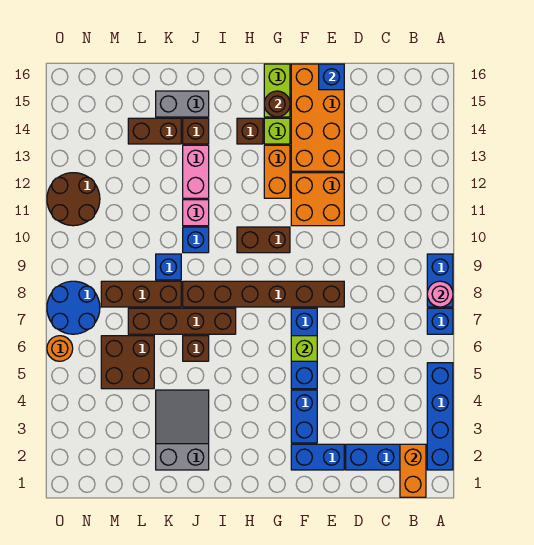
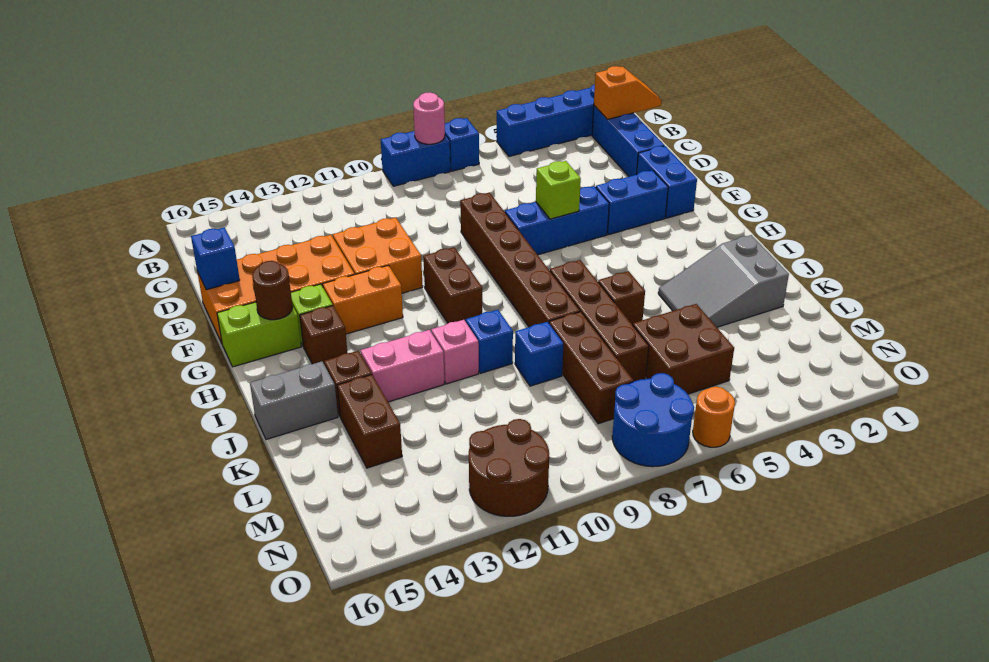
orange brick B1:B2 level 2 -> orange slope B1:B2 level 2 top 2
grey brick J15:K15 level 1 -> grey brick J15:J16 level 1

